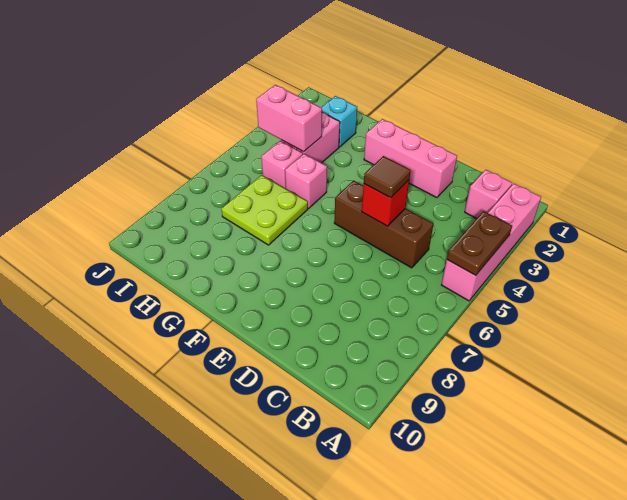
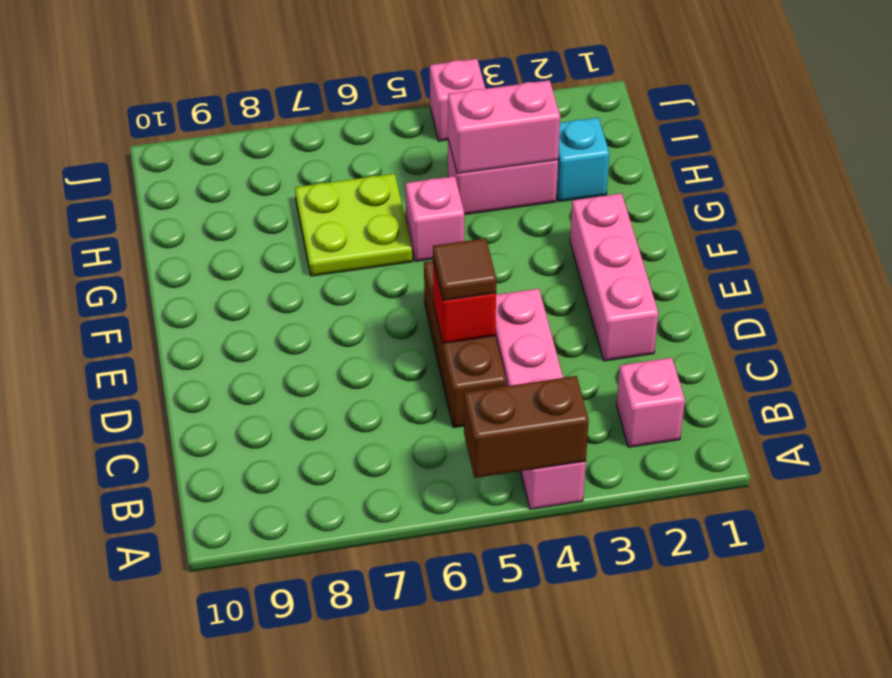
pink brick A2:A5 level 1 -> pink brick A4:D4 level 1
brown plate A4:A5 level 2 -> brown brick A4:A5 level 2
pink brick H4:I4 level 2 -> pink brick H3:H4 level 2
pink brick H5 level 1 -> pink brick J4 level 1

